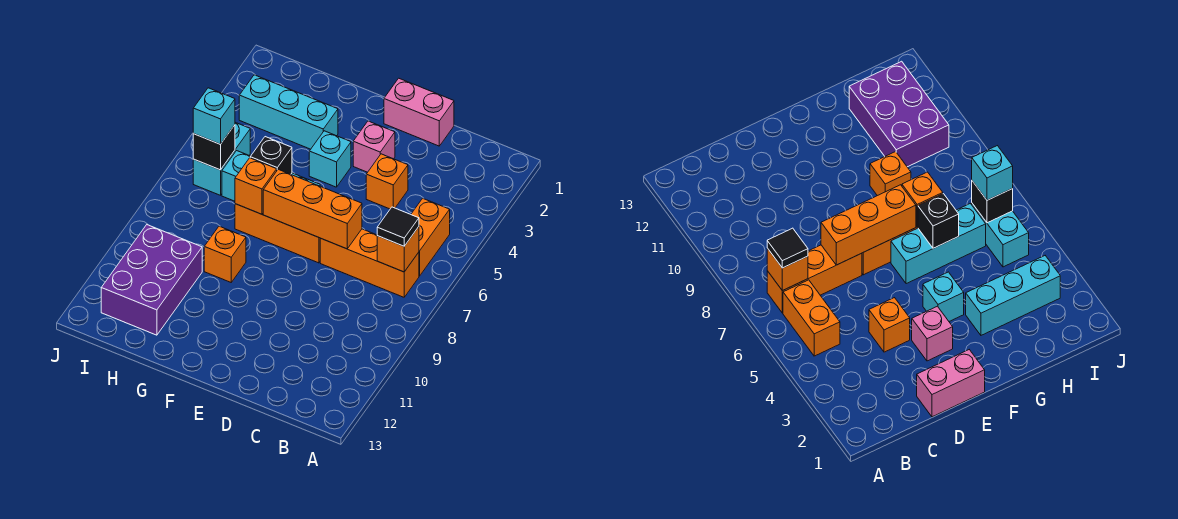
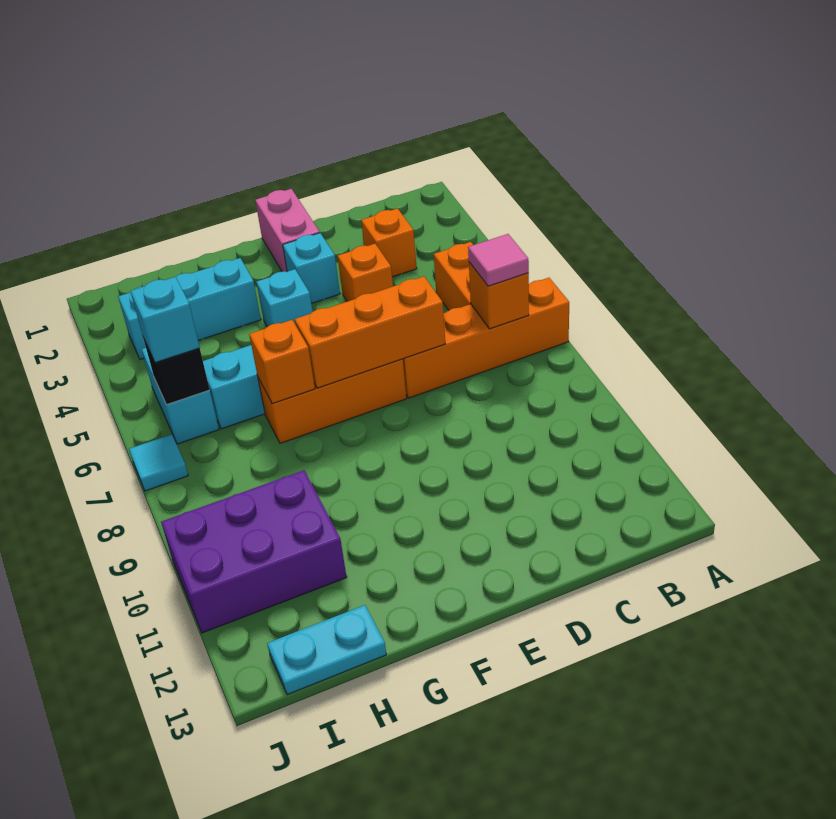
orange brick B7:D7 level 1 -> orange brick A7:D7 level 1
black tile B7 level 3 -> pink tile B7 level 3
pink brick D1:E1 level 1 -> pink brick E1:E2 level 1
pink brick E3 level 1 -> cyan brick E3 level 1
black brick G6 level 2 -> none
orange brick G9 level 1 -> orange brick C3 level 1
purple brick H10:I12 level 1 -> purple brick H10:J11 level 1
none -> cyan plate H13:I13 level 1
none -> cyan tile J7 level 1

